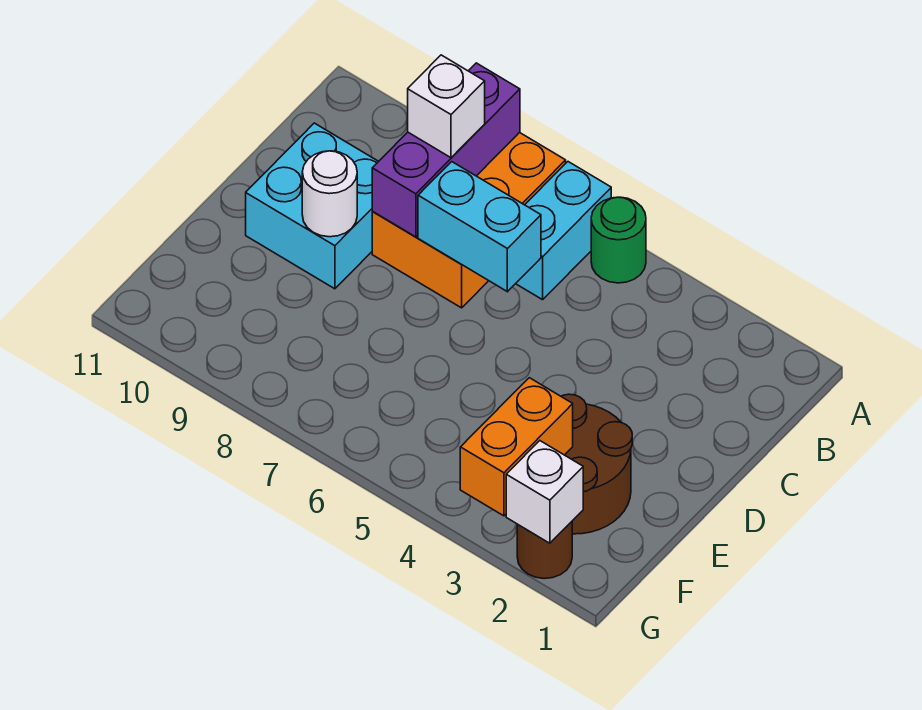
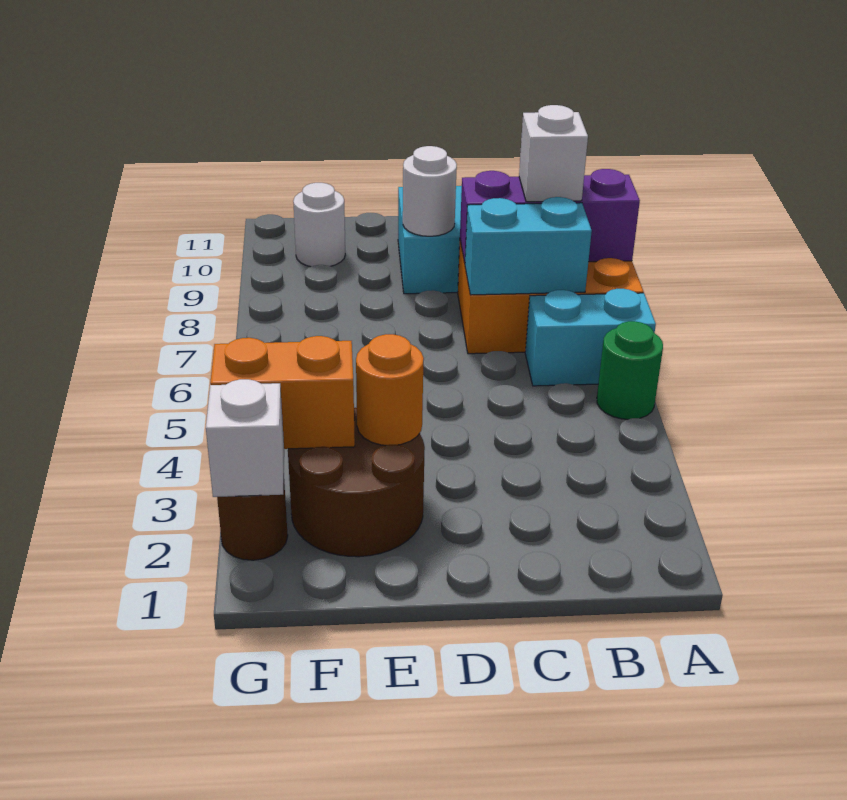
cyan brick C6:C7 level 2 -> cyan brick B7:C7 level 2
none -> orange round brick E3 level 2
none -> white round brick F10 level 1

